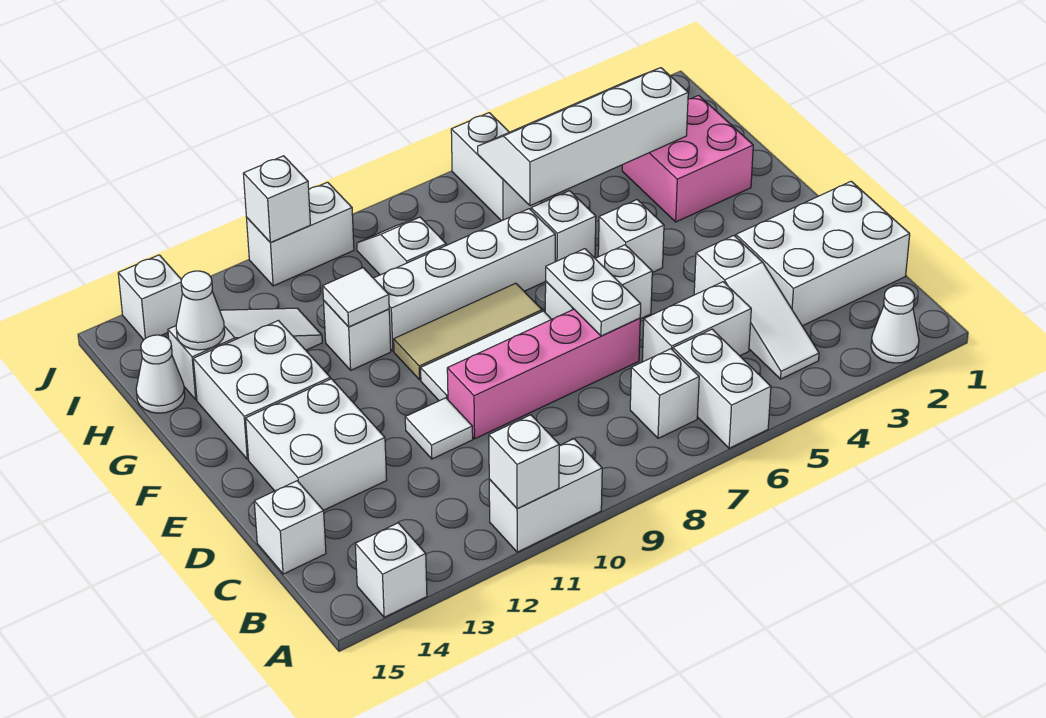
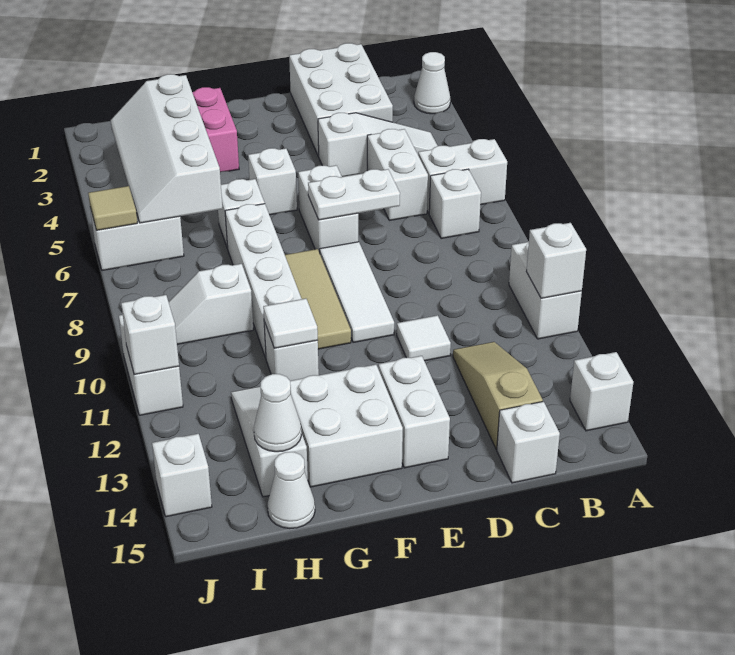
none -> tan slope C12:C14 level 1 top 14
pink brick D7:D10 level 1 -> none
white brick D13:E14 level 1 -> white brick E13:E14 level 1
none -> tan tile J6 level 2

